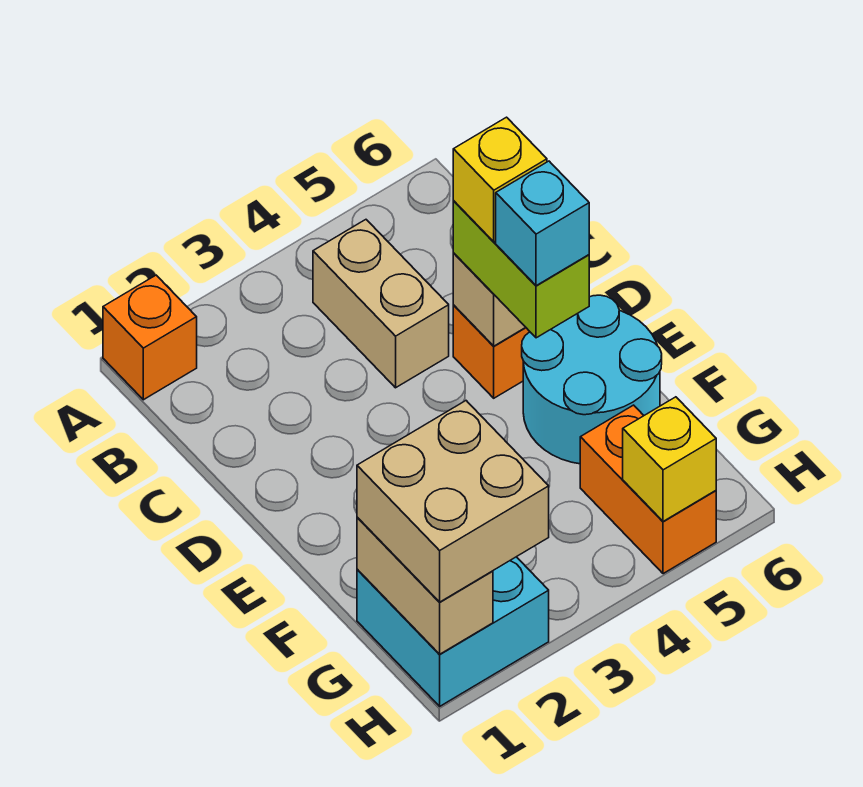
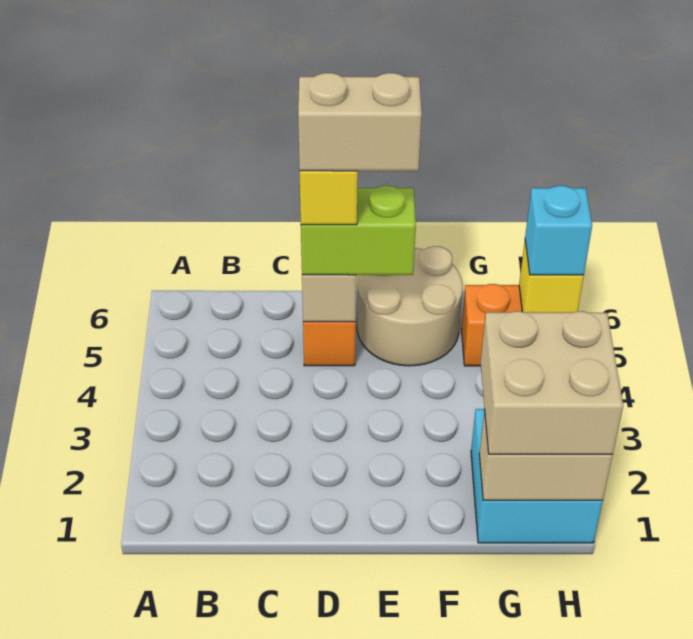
orange brick A1 level 1 -> none
tan brick B4:C4 level 1 -> tan brick D5:E5 level 5
cyan round brick E5:F6 level 1 -> tan round brick E5:F6 level 1
cyan brick E5 level 4 -> cyan brick H5 level 3

